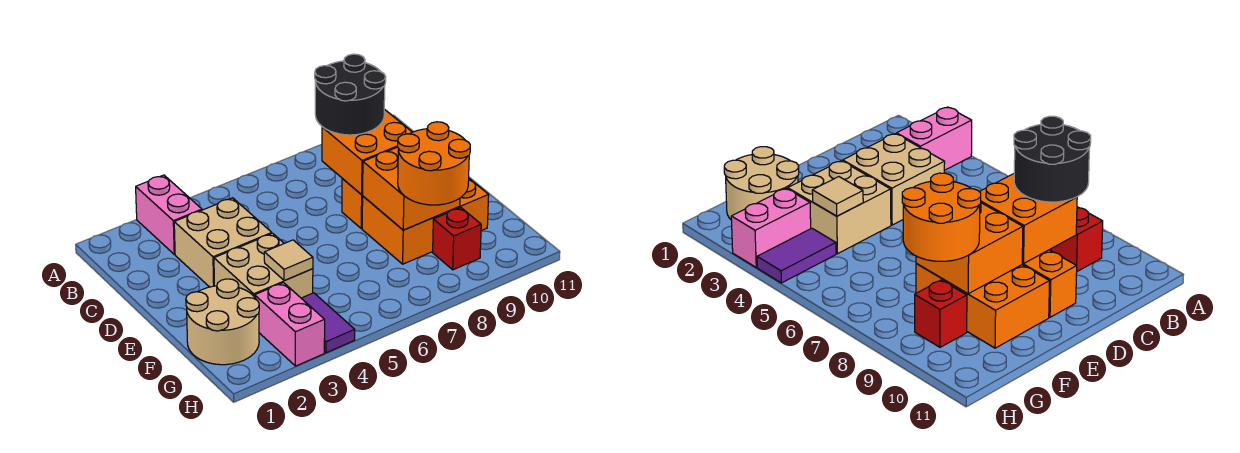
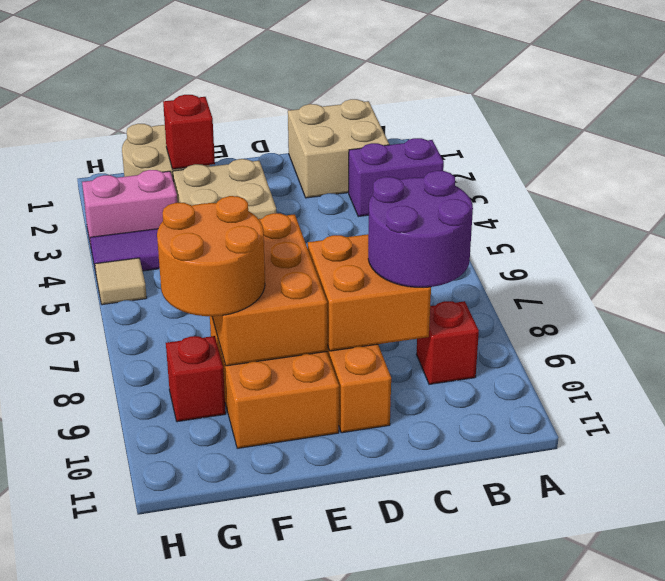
pink brick A3:B3 level 1 -> purple brick A3:B3 level 1
black round brick B8:C9 level 3 -> purple round brick B8:C9 level 3
tan brick C3:D4 level 1 -> tan brick B1:C2 level 1
orange brick E8:F9 level 2 -> orange brick E7:F9 level 2
none -> red brick F2 level 2
tan tile F4 level 2 -> tan tile H5 level 1

